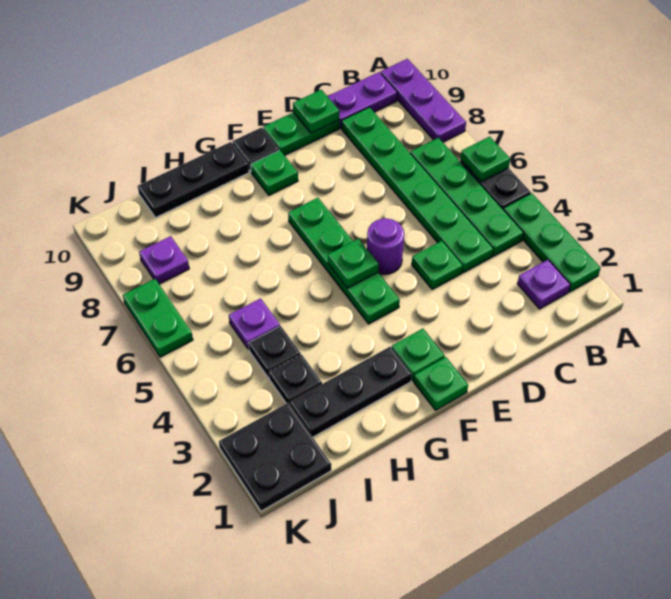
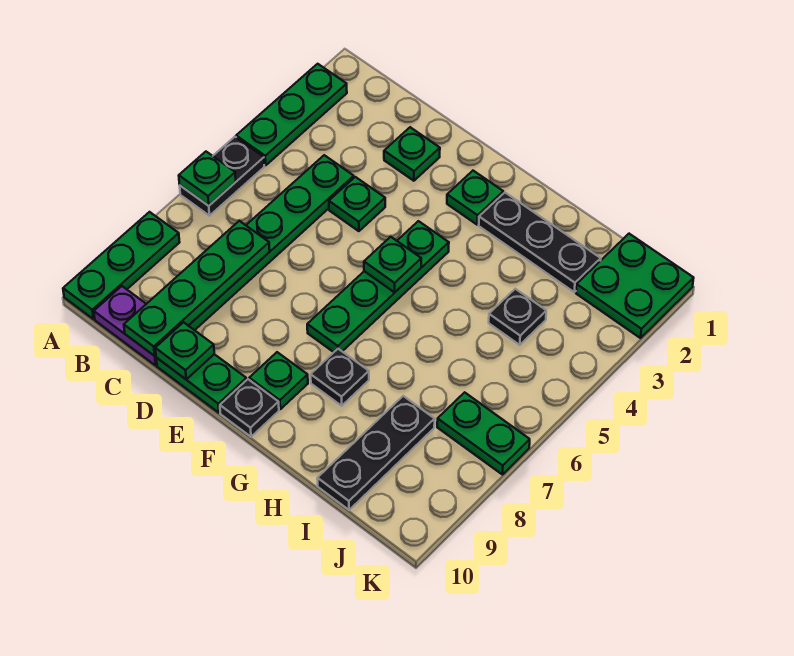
purple plate A8:A10 level 1 -> green plate A8:A10 level 1
purple plate B2 level 1 -> none
green plate B4:B7 level 1 -> green plate C7:C10 level 2
purple round brick E5 level 1 -> none
green plate F1 level 1 -> green plate D2 level 1
black plate G10:I10 level 1 -> black plate I8:I10 level 1
black plate I3 level 1 -> black plate G8 level 1
purple plate I5 level 1 -> none
black plate J1:K2 level 1 -> green plate J1:K2 level 1
purple plate J8 level 1 -> none
green plate K6:K7 level 1 -> green plate J7:K7 level 1

